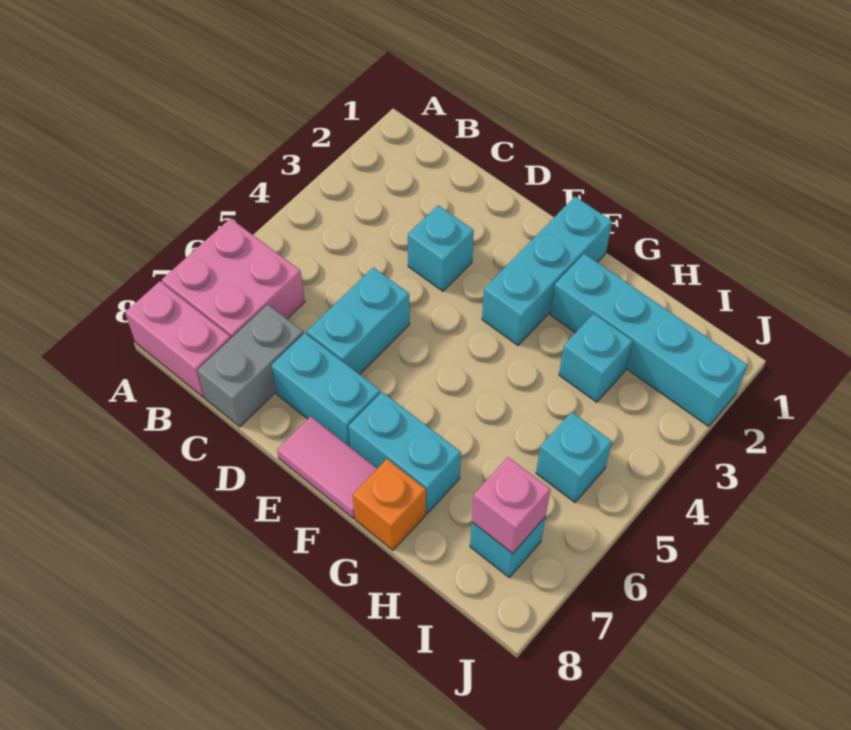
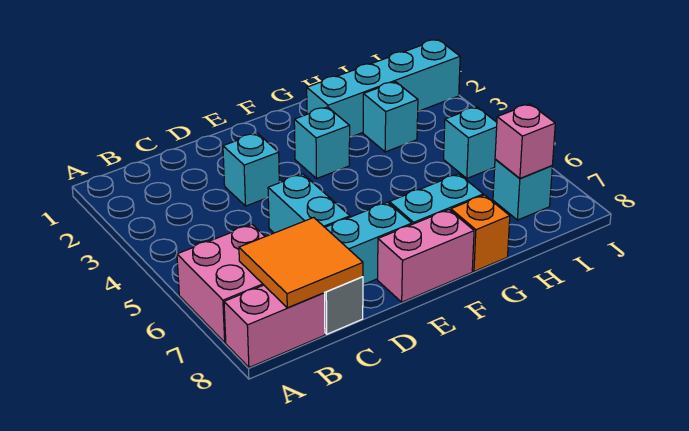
none -> orange tile B7:C8 level 2
pink tile E8:F8 level 1 -> pink brick E8:F8 level 1
cyan brick F1:F3 level 1 -> cyan brick F3 level 1

